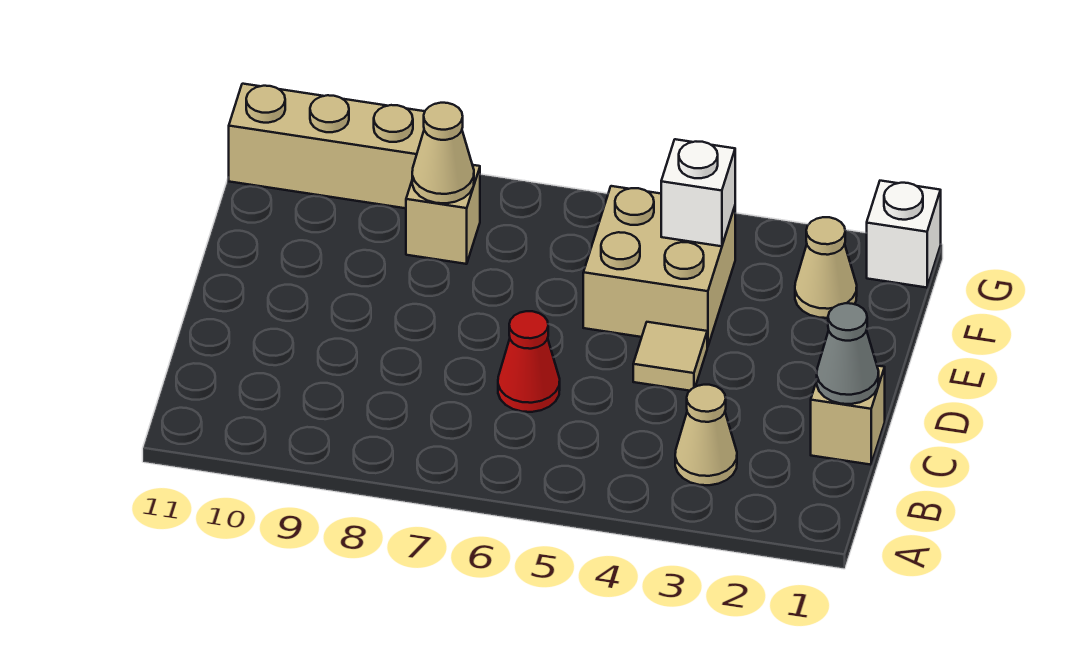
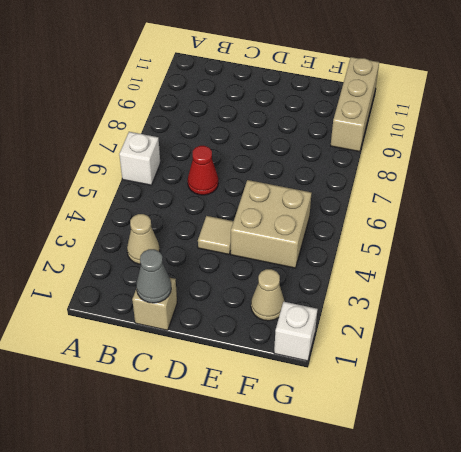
white brick F4 level 2 -> white brick A6 level 1
tan brick F8 level 1 -> none
tan cone F8 level 2 -> none

